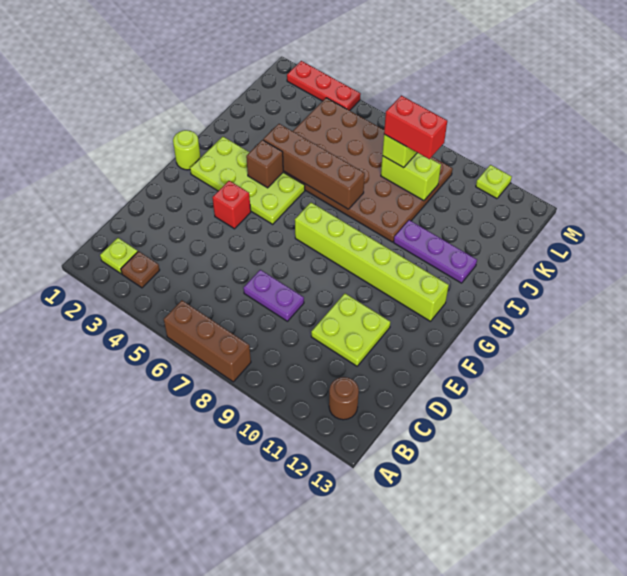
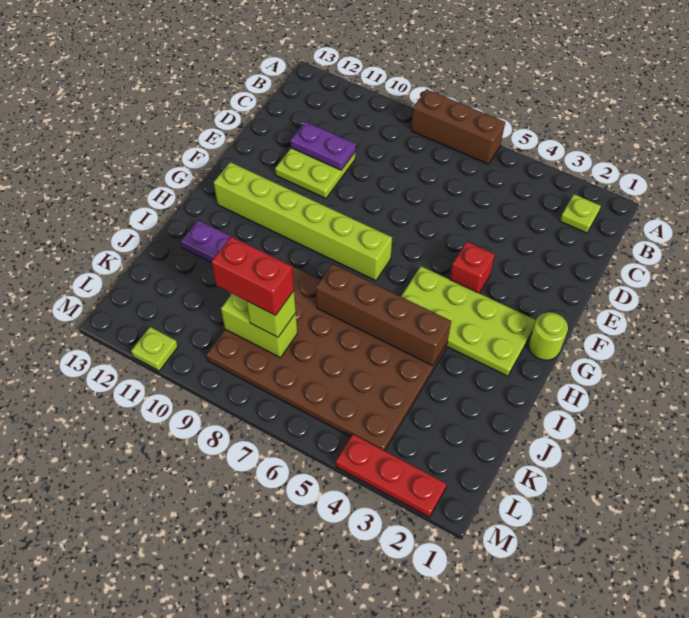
brown plate B3 level 1 -> none
brown round brick B12 level 1 -> none
purple plate D7:D8 level 1 -> purple plate D10:D11 level 2
brown brick H4 level 2 -> none

